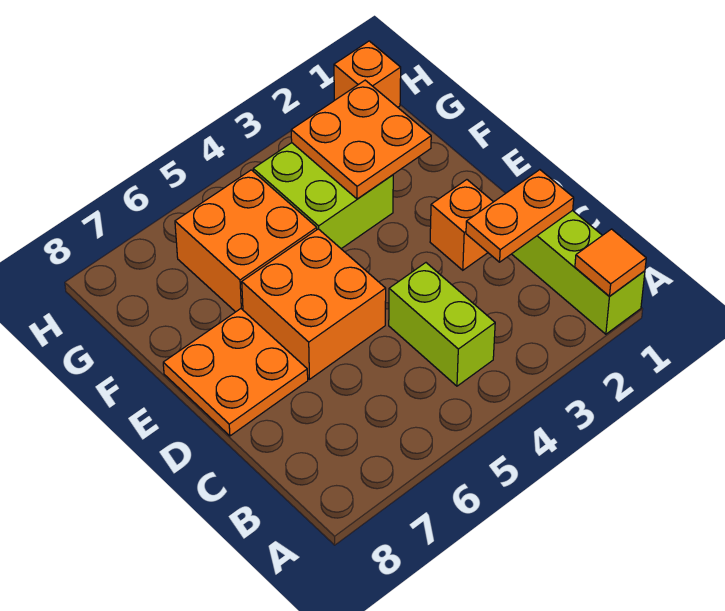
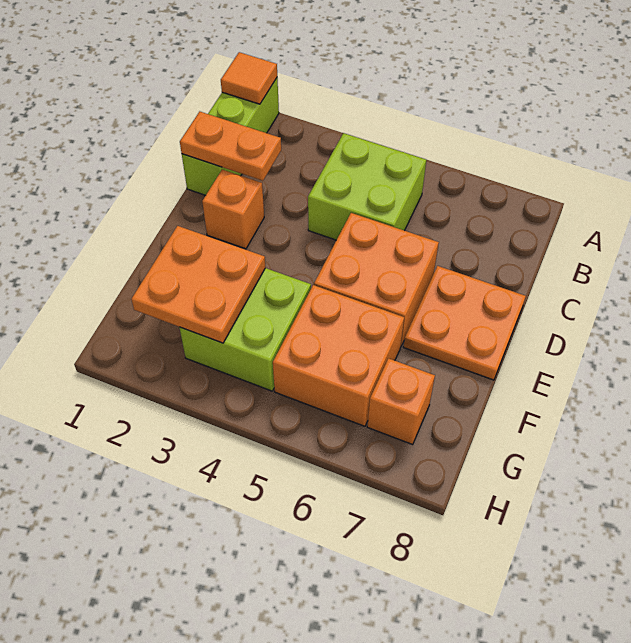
lime brick B4:C4 level 1 -> lime brick B4:C5 level 1
orange brick H1 level 1 -> orange brick G7 level 1

